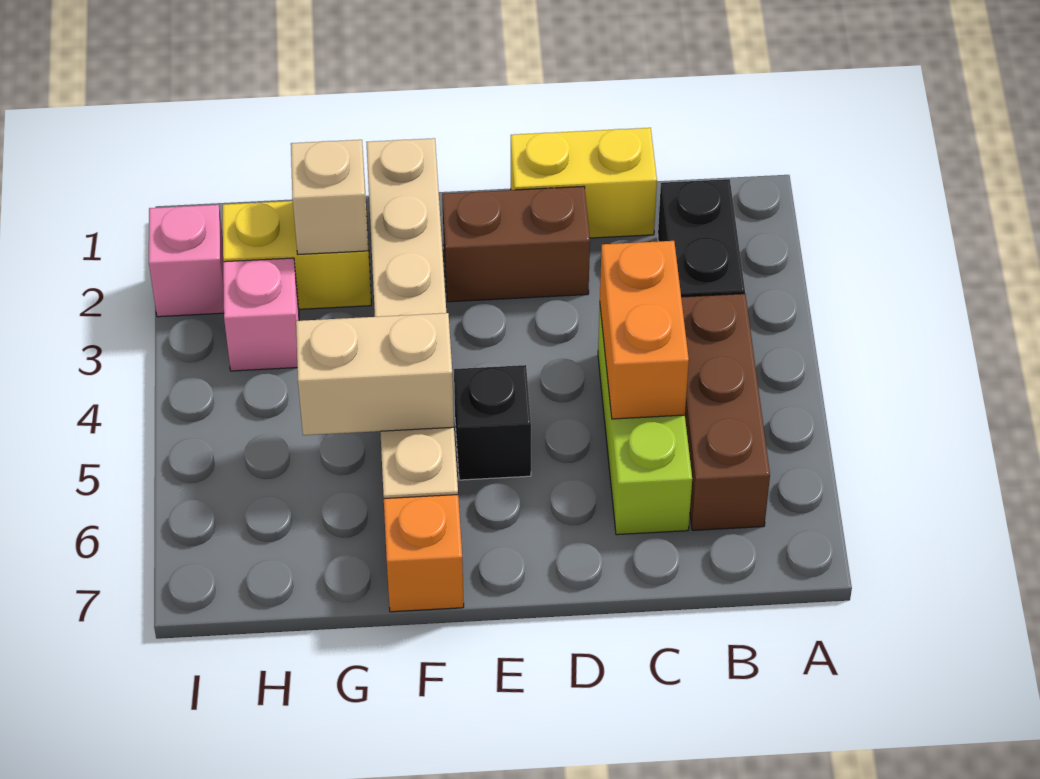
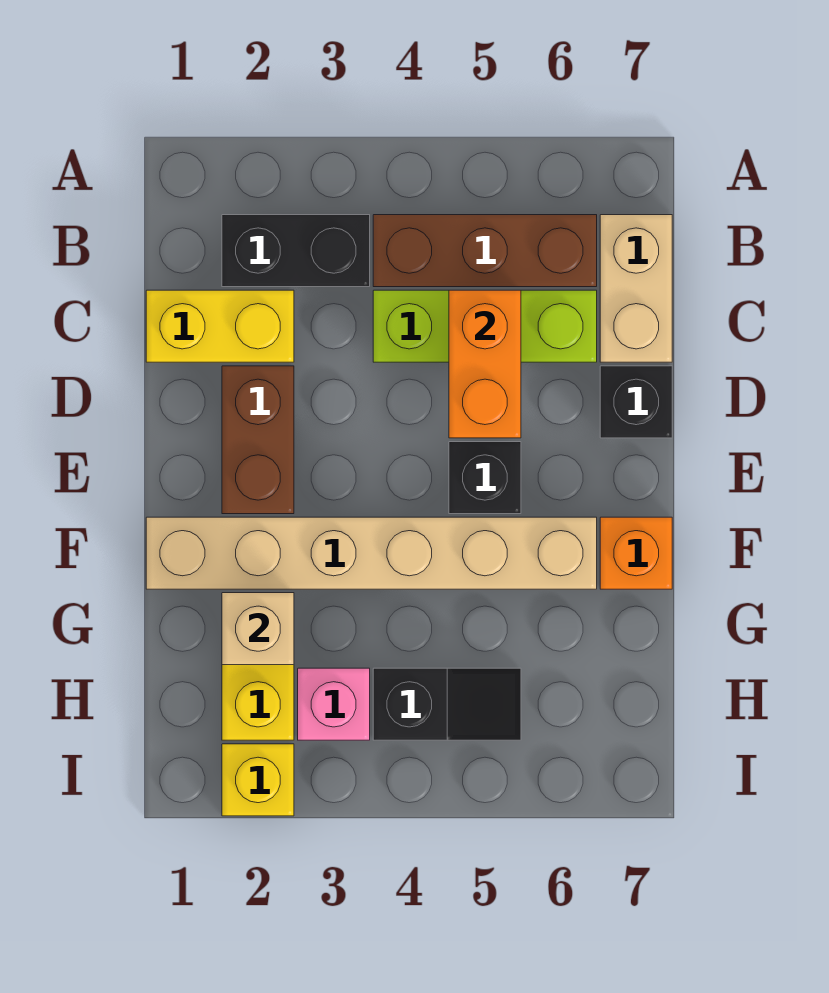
yellow brick C1:D1 level 1 -> yellow brick C1:C2 level 1
orange brick C4:C5 level 2 -> orange brick C5:D5 level 2
none -> black brick D7 level 1
tan brick F5:G5 level 2 -> tan brick B7:C7 level 1
none -> black slope H4:H5 level 1 top 4
pink brick I2 level 1 -> yellow brick I2 level 1

